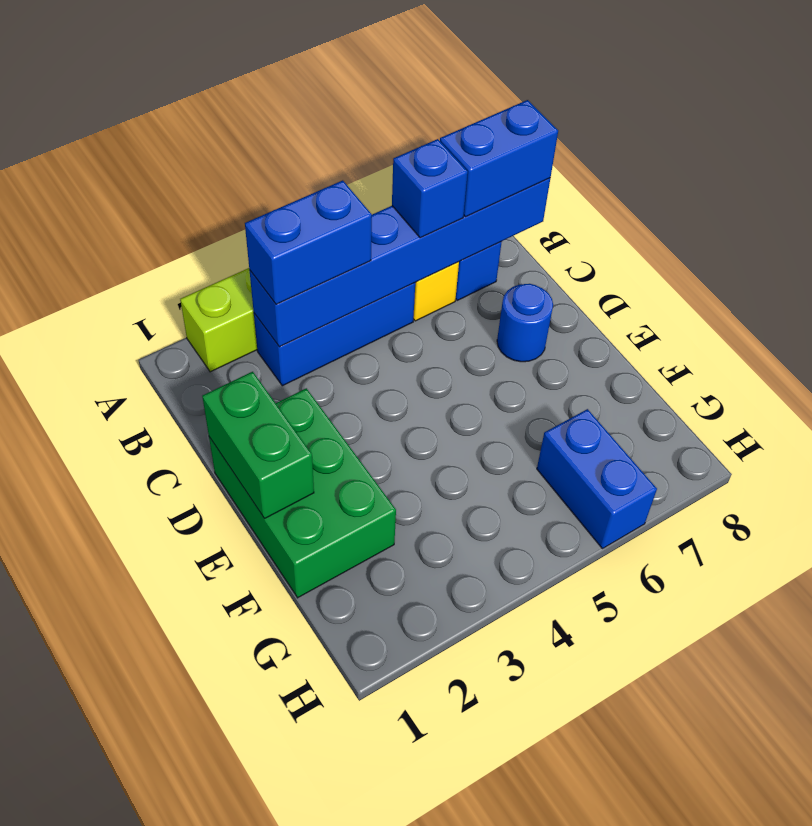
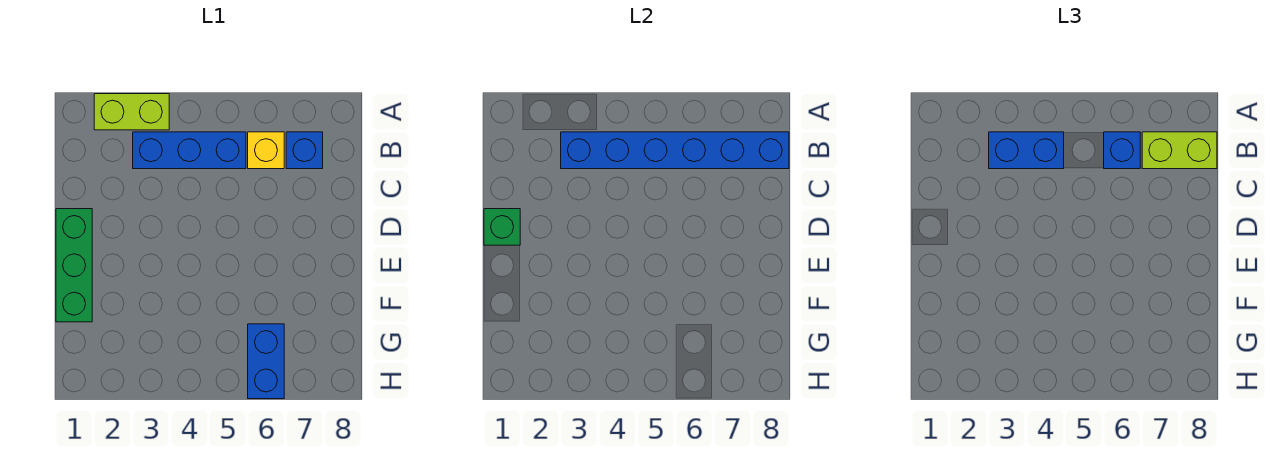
blue brick B7:B8 level 3 -> lime brick B7:B8 level 3
green brick D1:F2 level 1 -> green brick D1:F1 level 1
green brick D1:E1 level 2 -> green brick D1 level 2
blue round brick D7 level 1 -> none

